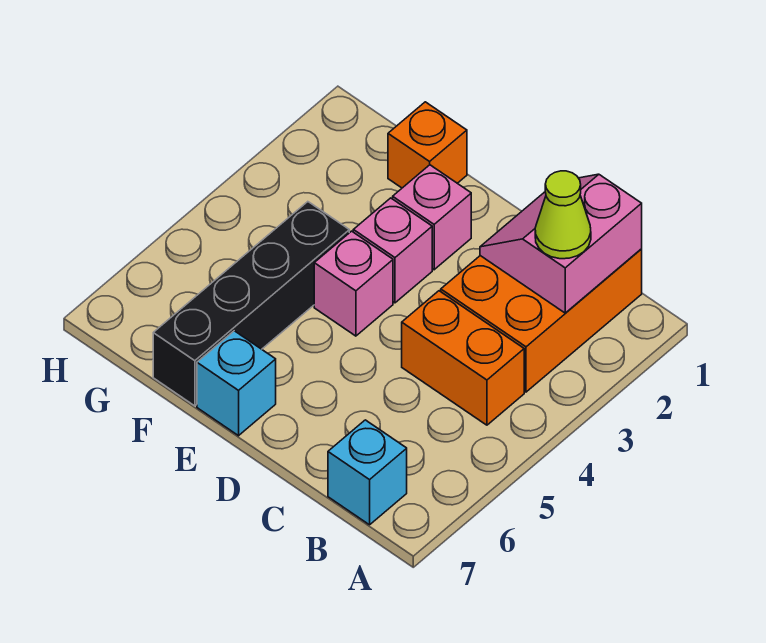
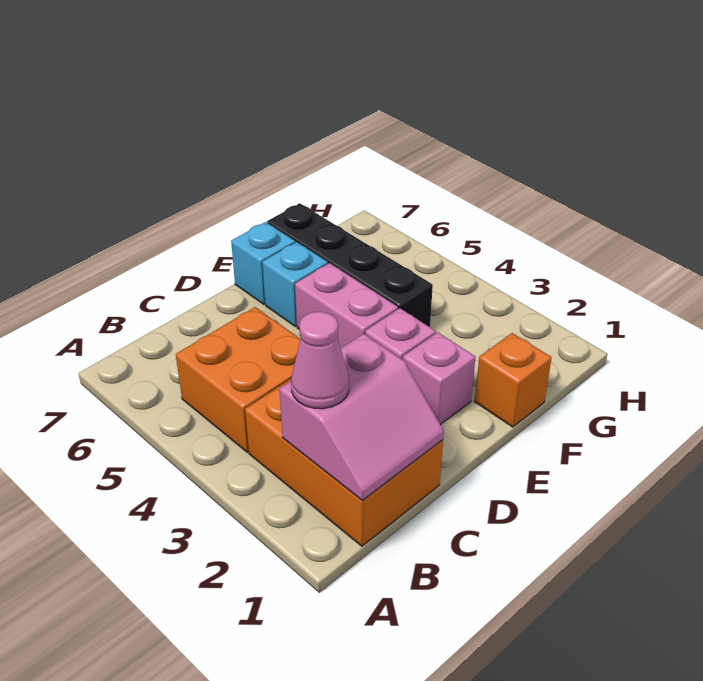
pink slope B1:C2 level 2 top B -> pink slope B1:C2 level 2 top 2
lime cone B2 level 3 -> pink cone B2 level 3
orange brick B4:C4 level 1 -> orange brick B4:C5 level 1
cyan brick B7 level 1 -> cyan brick E6 level 1
pink brick E4 level 1 -> pink brick E4:E5 level 1

